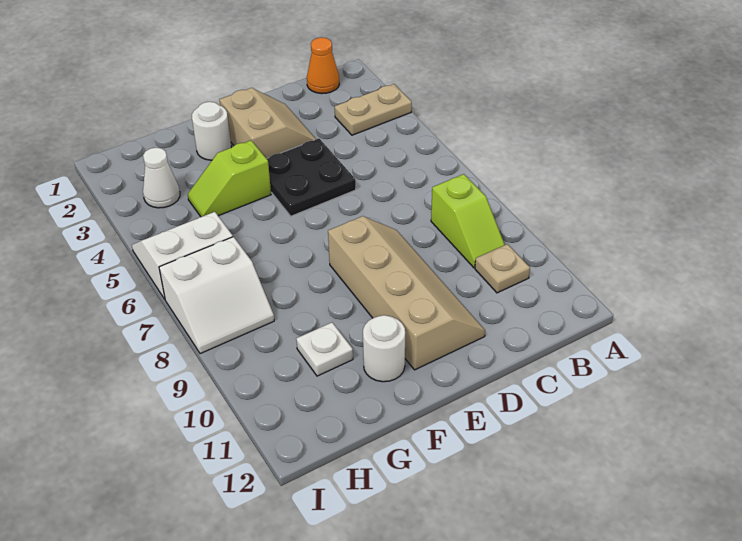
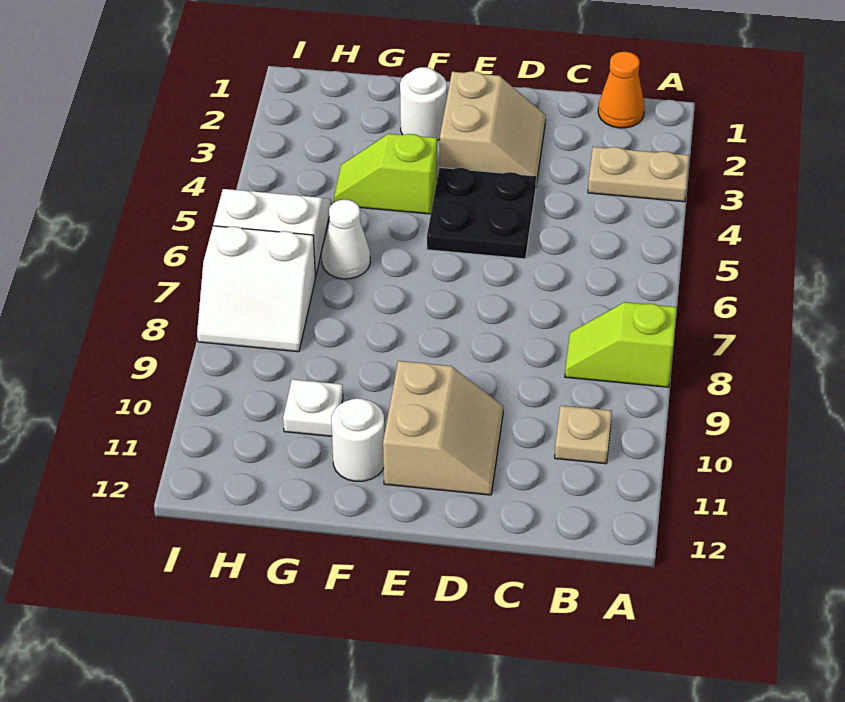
lime slope B8:B9 level 1 top 8 -> lime slope A8:B8 level 1 top A
tan slope D8:E11 level 1 top E -> tan slope D10:E11 level 1 top E
white cone H3 level 1 -> white cone G6 level 1

